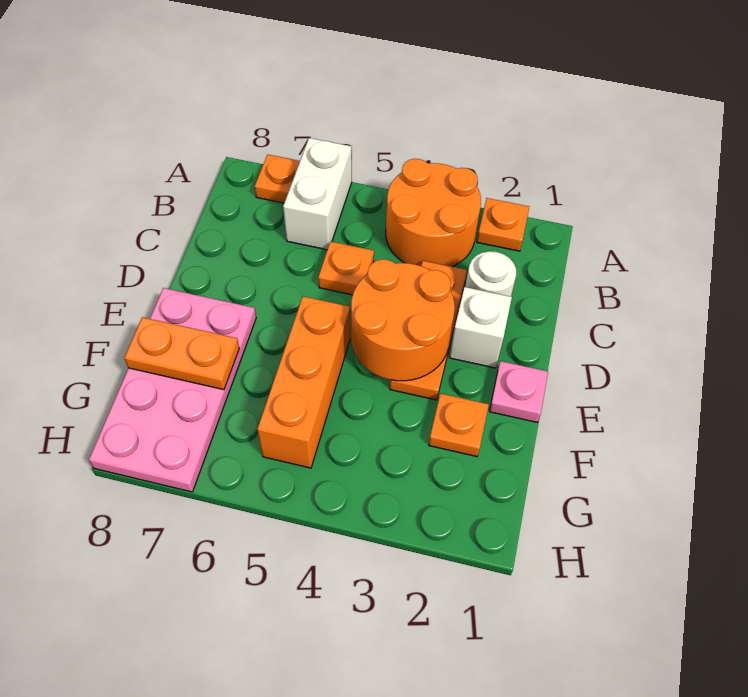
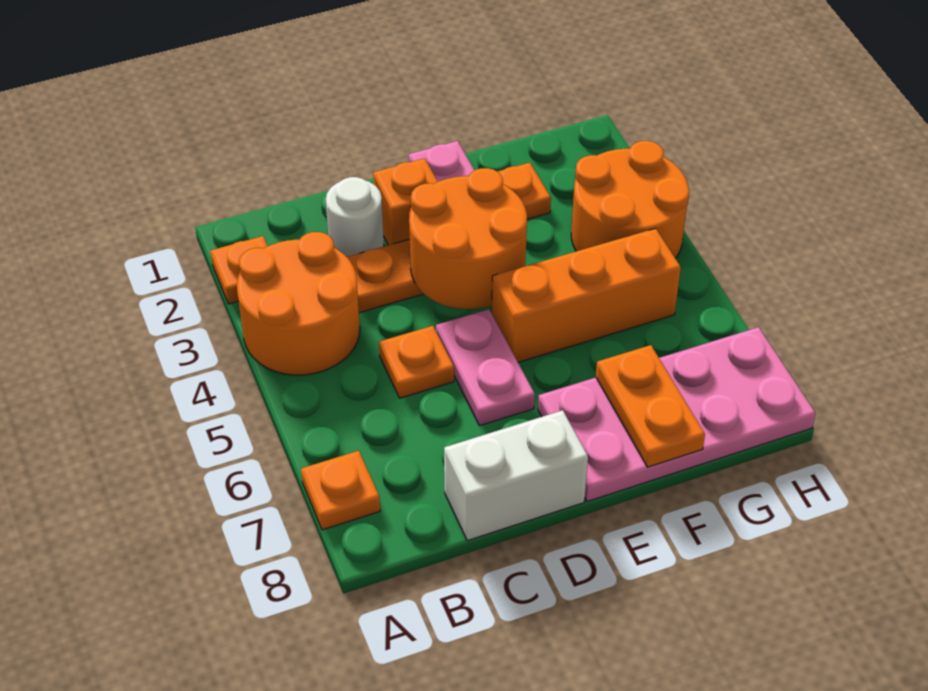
white brick A6:B6 level 1 -> white brick C8:D8 level 1
white brick D2 level 1 -> orange brick D2 level 1
none -> pink plate D5:D6 level 1
none -> orange round brick G3:H4 level 1

